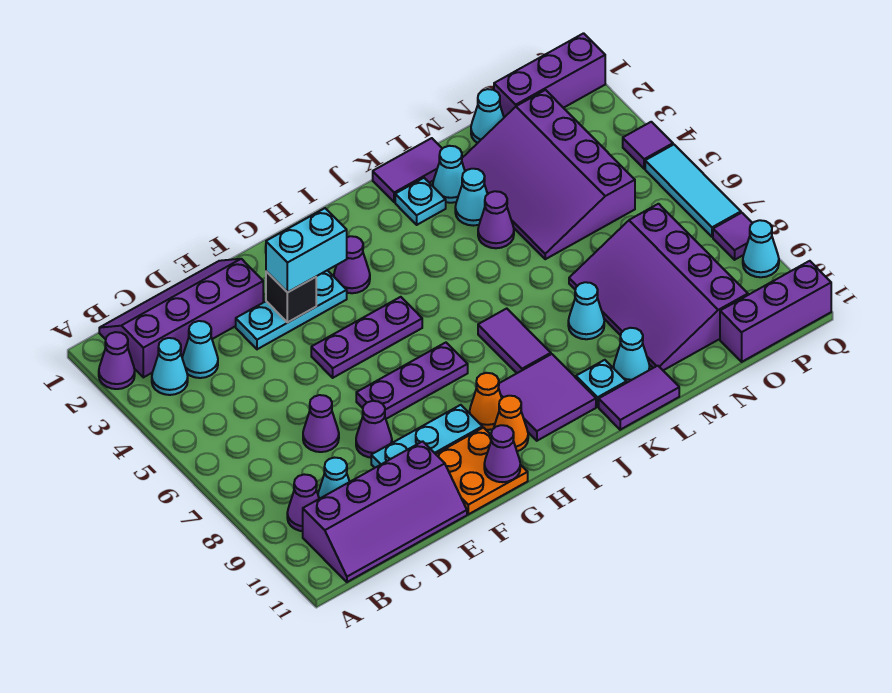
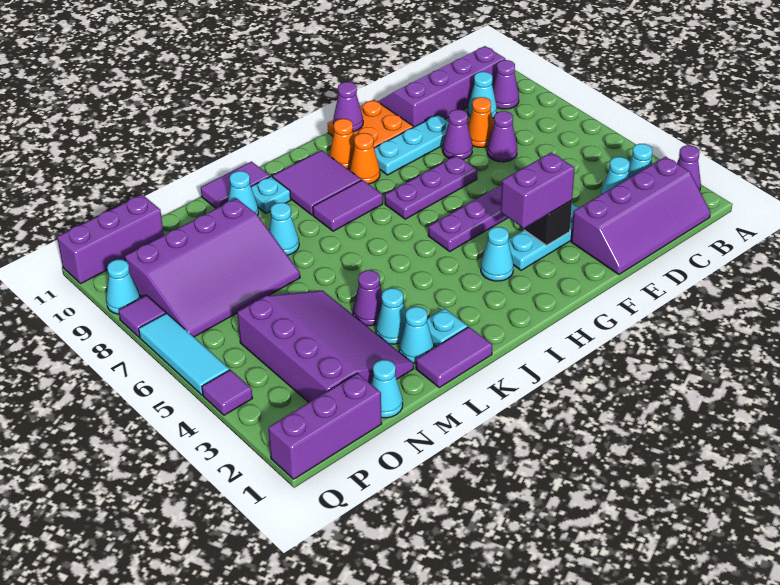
none -> orange cone D8 level 1
cyan brick F3:G3 level 3 -> purple brick F3:G3 level 3
purple cone H3 level 1 -> cyan cone H3 level 1
purple tile J7:J8 level 1 -> purple tile I8:J8 level 1
purple slope M7:O10 level 1 top O -> purple slope M7:P9 level 1 top 9

